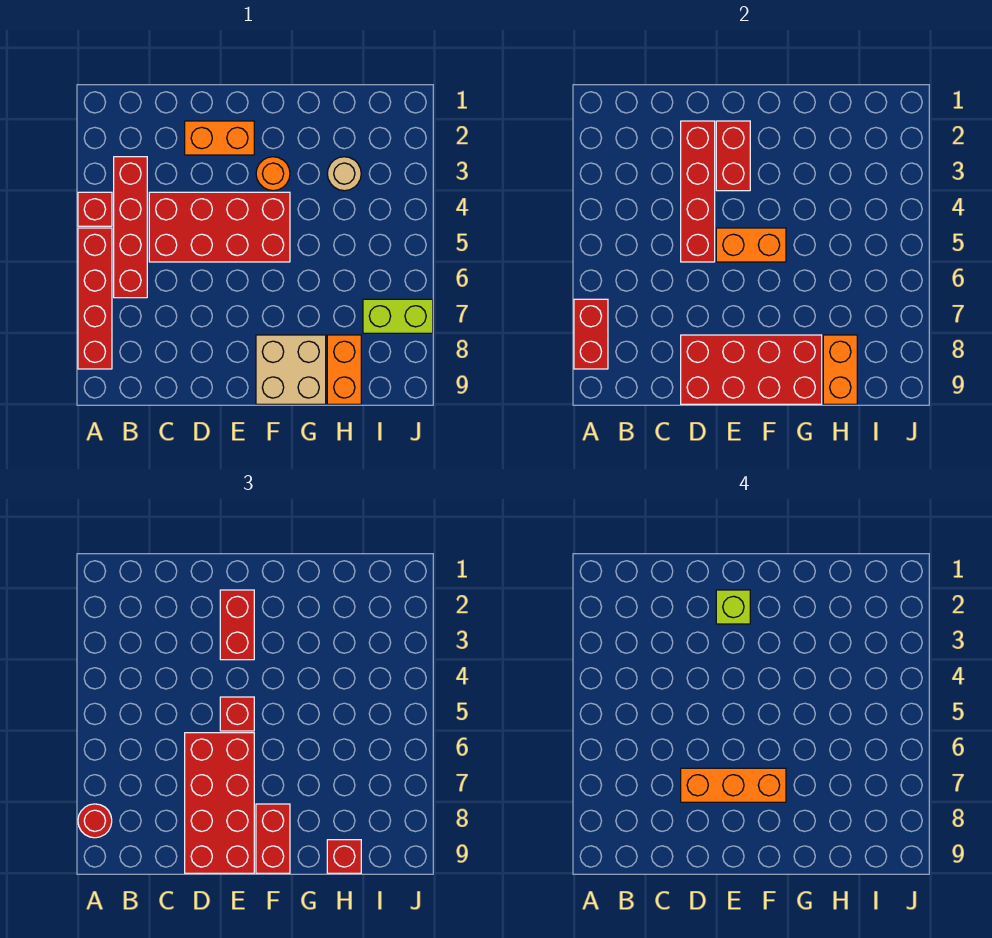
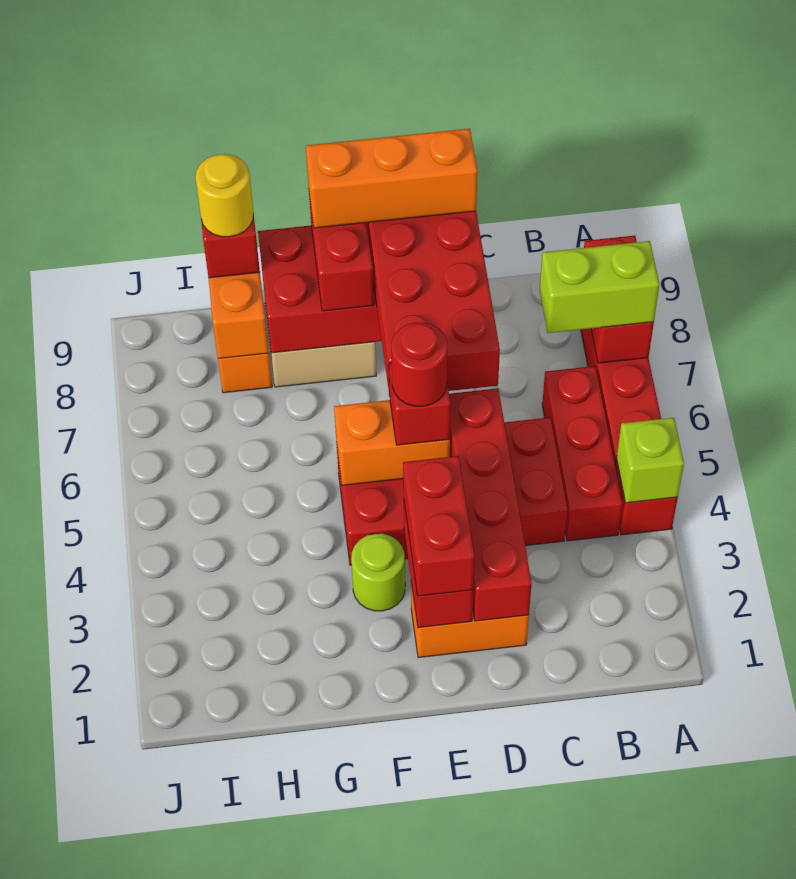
red round brick A8 level 3 -> red round brick E5 level 4
red brick B3:B6 level 1 -> red brick B4:B6 level 1
orange brick D7:F7 level 4 -> orange brick D9:F9 level 4
lime brick E2 level 4 -> lime brick A4 level 2
orange round brick F3 level 1 -> lime round brick F3 level 1
tan round brick H3 level 1 -> none
none -> yellow round brick H9 level 4
lime brick I7:J7 level 1 -> lime brick A7:B7 level 3

